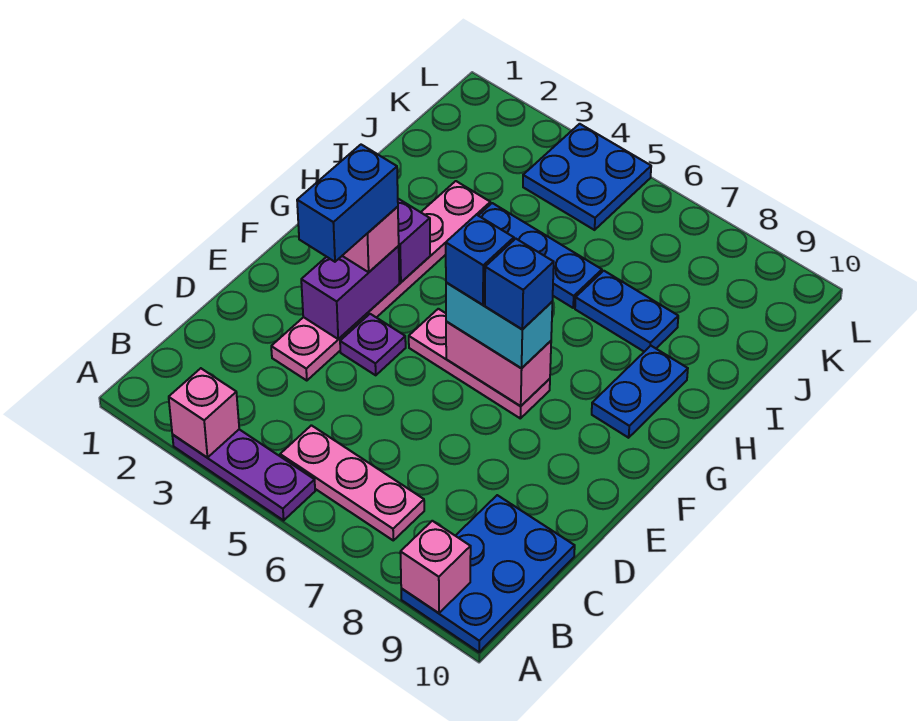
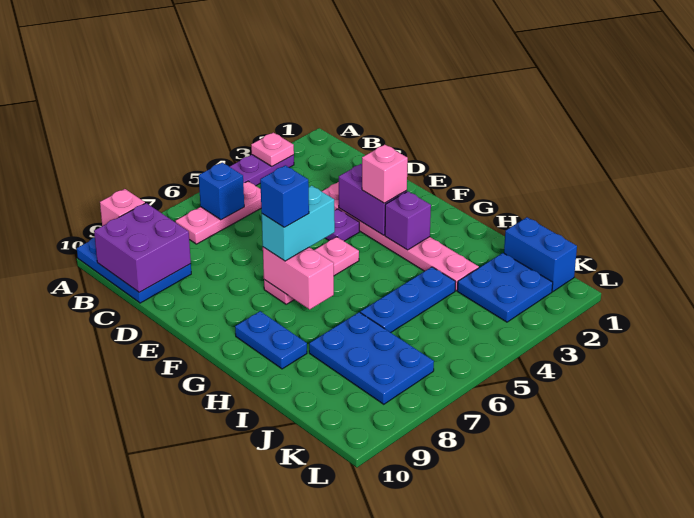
pink brick A3 level 2 -> pink plate A3 level 2
none -> purple brick B9:C10 level 2
blue brick E3:F3 level 4 -> blue brick J1:K1 level 1
pink brick F6:F7 level 2 -> pink brick F7:G7 level 2
blue brick F6 level 4 -> blue brick B6 level 2
blue plate I7:I8 level 1 -> blue plate I7:K8 level 1
blue plate K4:L5 level 1 -> blue plate J2:K3 level 1

